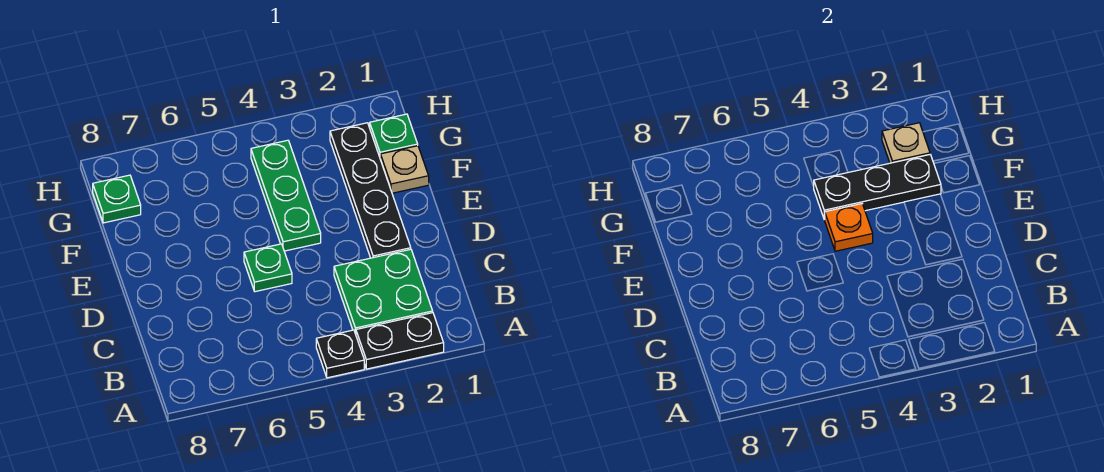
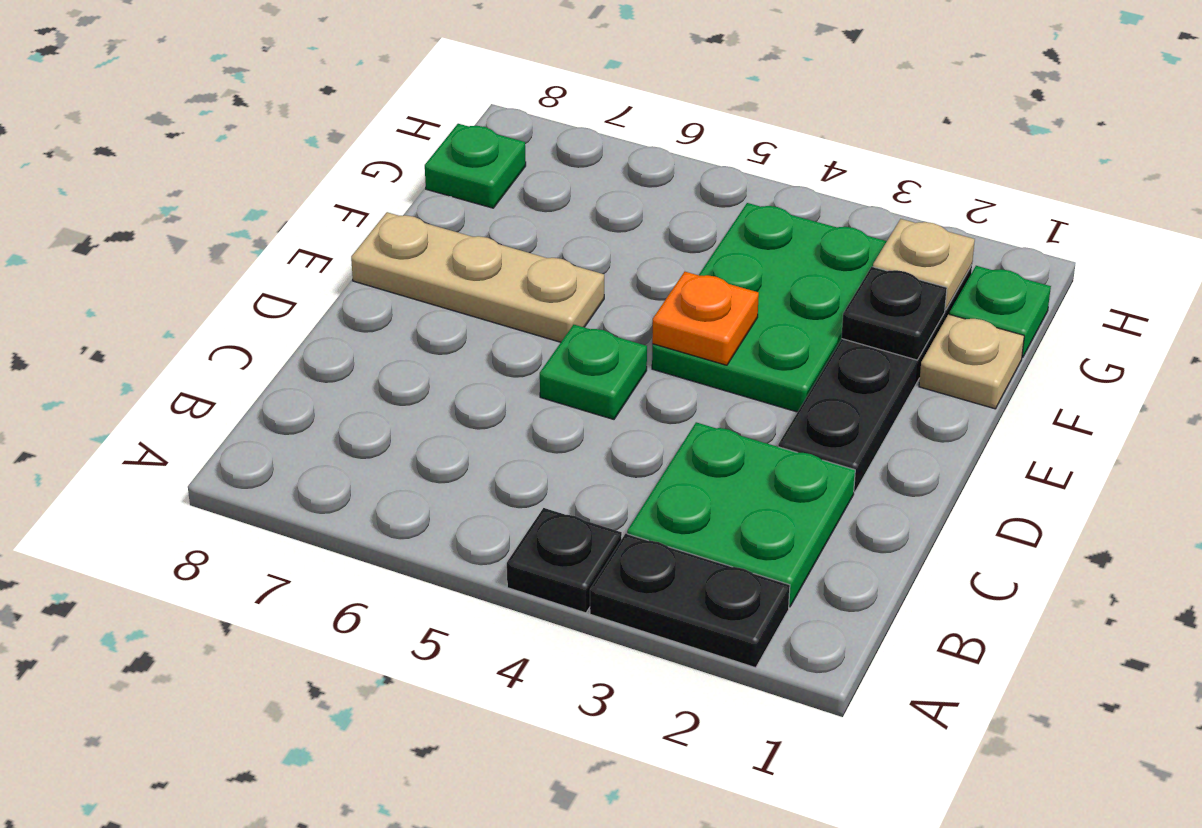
green plate E4:G4 level 1 -> green plate E3:G4 level 1
none -> tan plate E6:E8 level 1
black plate F2:F4 level 2 -> black plate F2 level 2

